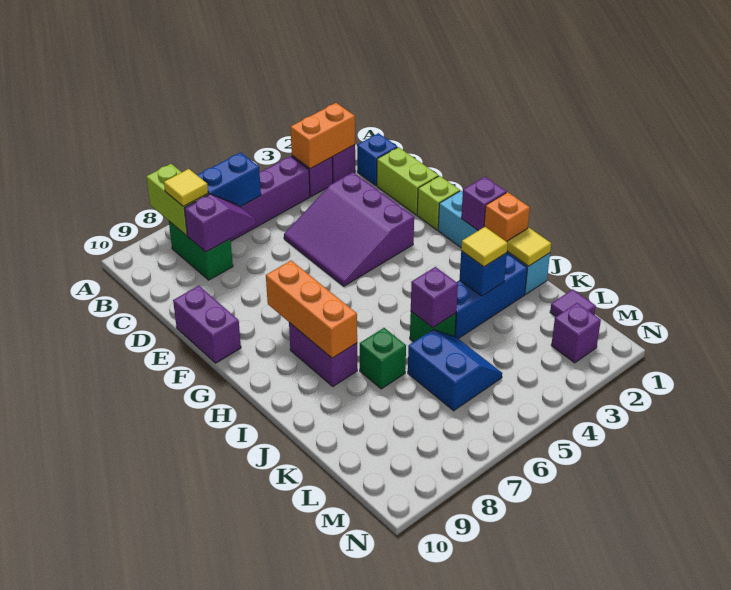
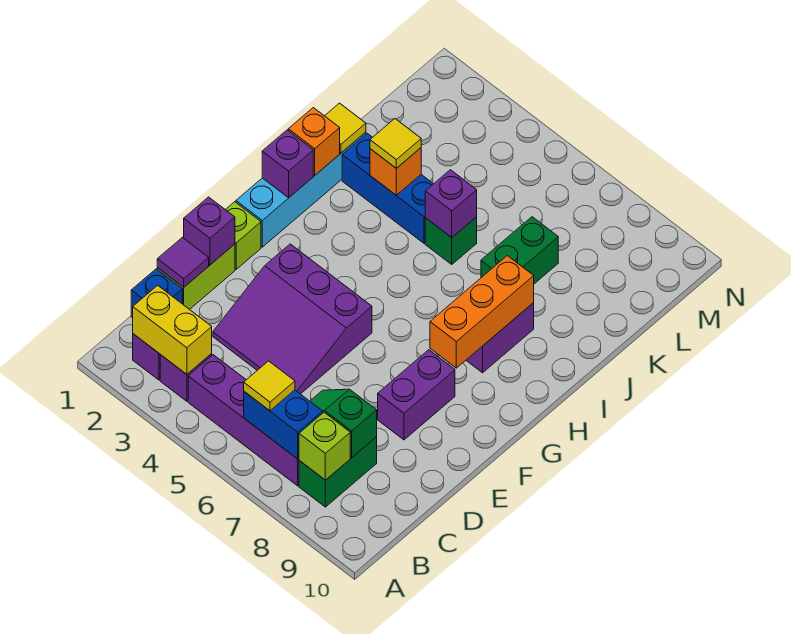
lime brick A8:B8 level 2 -> lime brick B8 level 2
orange brick B2:B3 level 2 -> yellow brick B2:B3 level 2
yellow tile B8 level 3 -> yellow tile B6 level 3
purple slope C7:C8 level 2 top 8 -> green slope C7:C8 level 2 top 8
purple slope D3:F5 level 1 top 3 -> purple slope D3:F5 level 1 top F
purple brick E10:F10 level 1 -> purple brick E8:F8 level 1
blue brick J3 level 2 -> orange brick J3 level 2
green brick J7 level 1 -> green brick J7:K7 level 1
blue slope K5:L6 level 1 top 6 -> none
purple tile L1 level 1 -> purple tile D1 level 2
purple brick M2 level 1 -> purple brick E1 level 2

